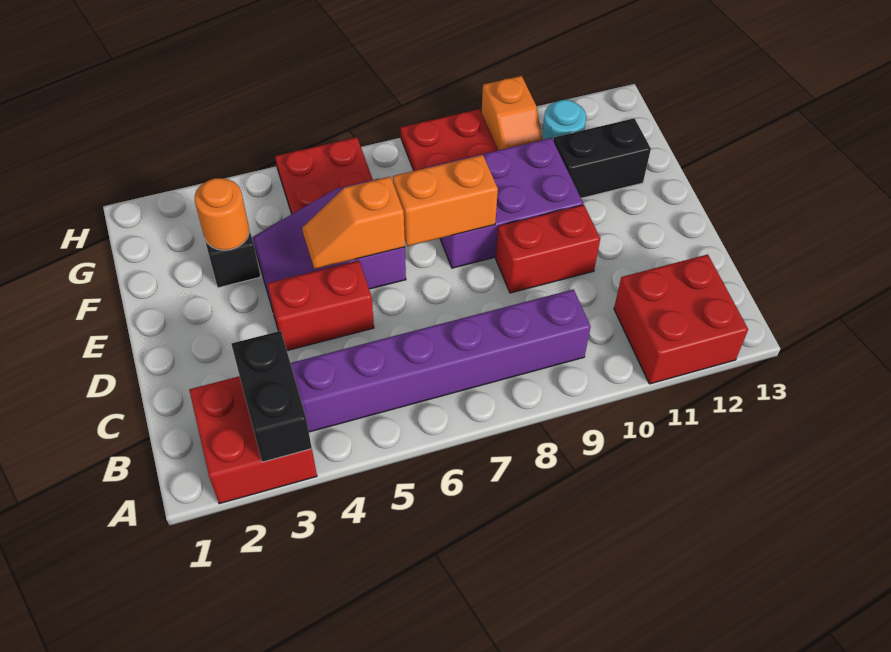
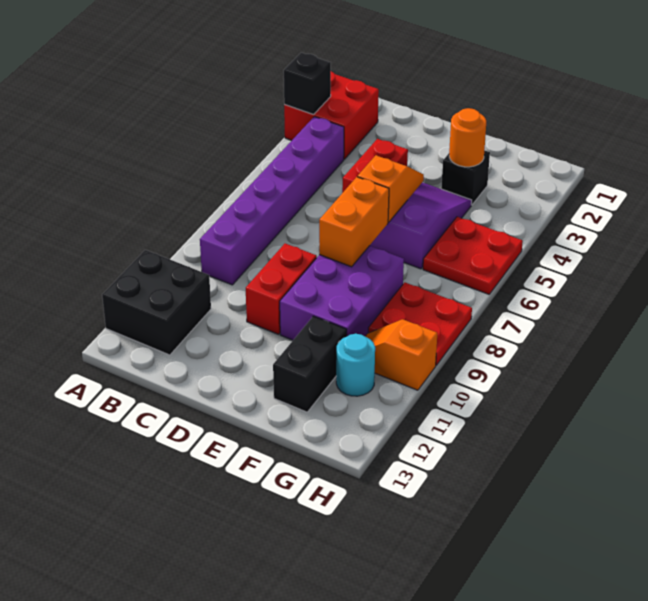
black brick A3:B3 level 2 -> black brick A3 level 2
red brick A11:B12 level 1 -> black brick A11:B12 level 1

